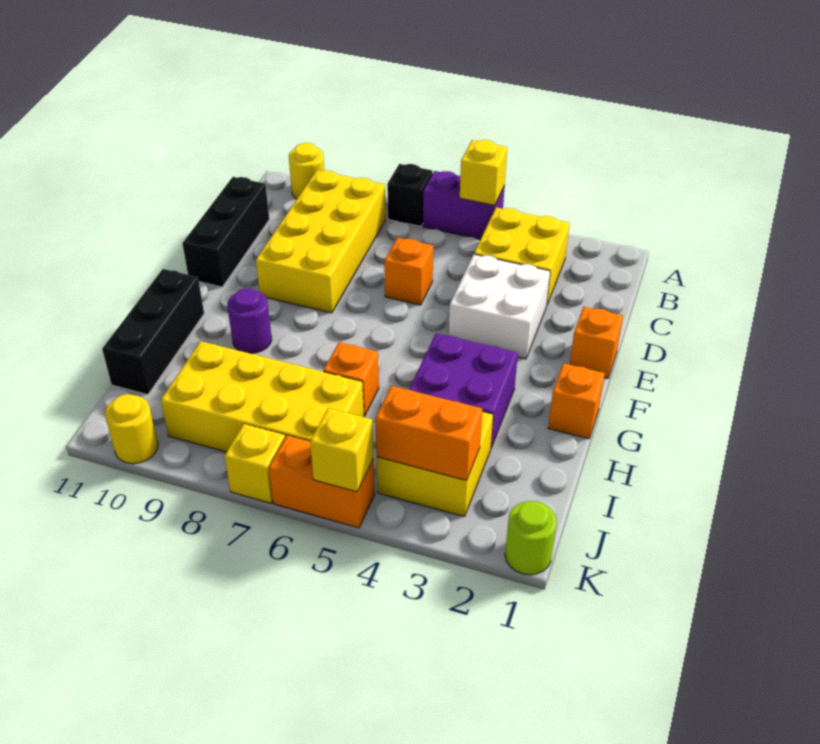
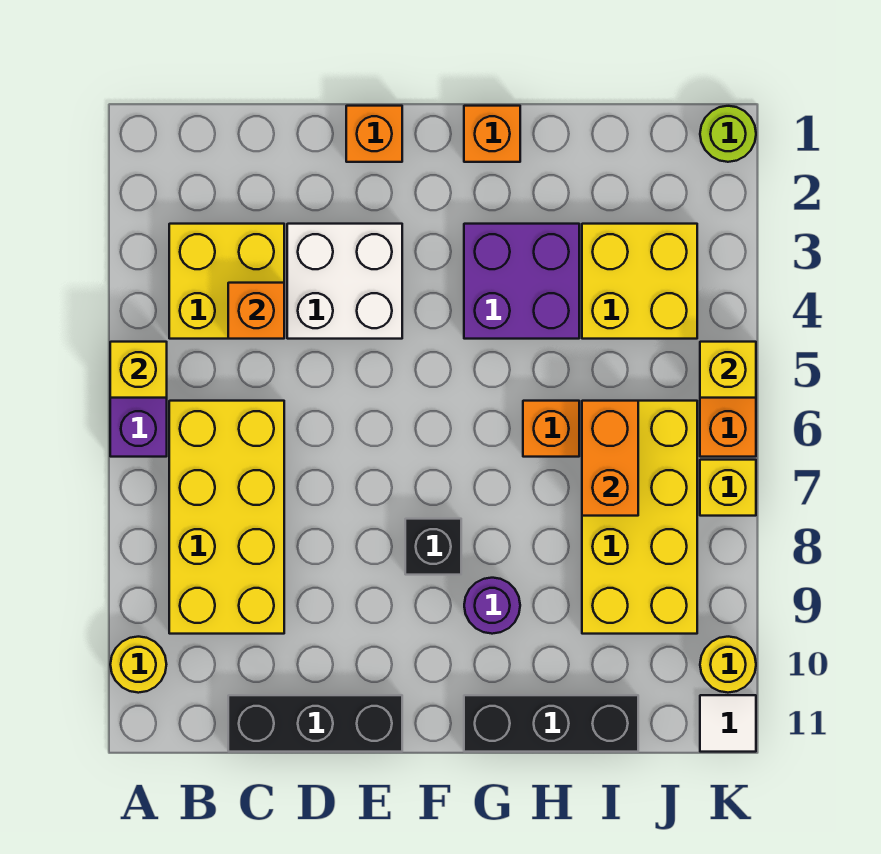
black brick A7 level 1 -> black brick F8 level 1
yellow brick B8:E9 level 1 -> yellow brick B6:C9 level 1
orange brick D6 level 1 -> orange brick C4 level 2
orange brick J3:J4 level 2 -> orange brick I6:I7 level 2
none -> white tile K11 level 1

